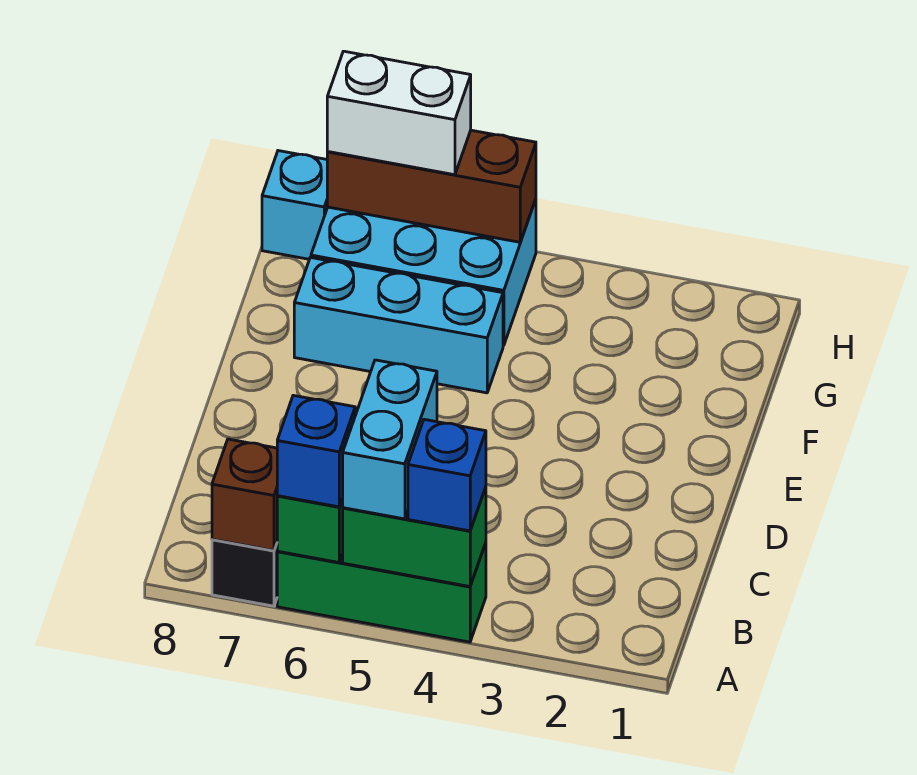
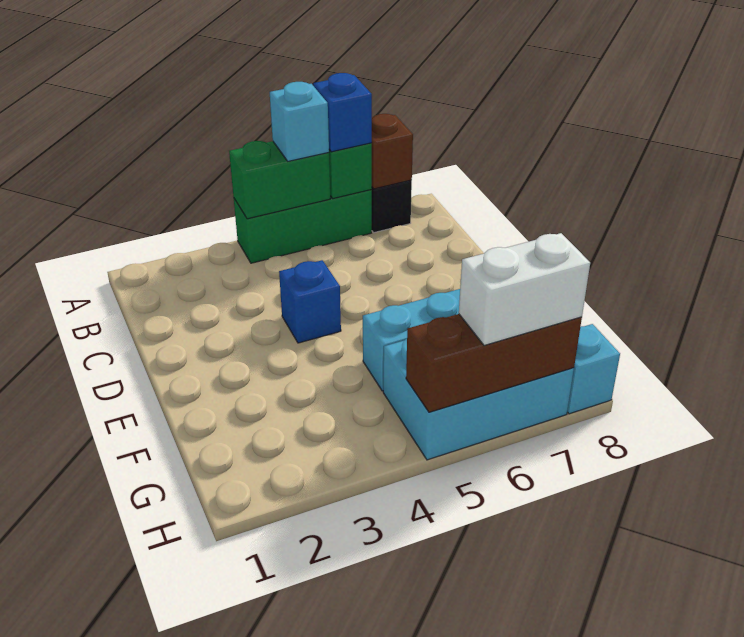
blue brick A4 level 3 -> blue brick D4 level 1
cyan brick A5:B5 level 3 -> cyan brick A5 level 3

